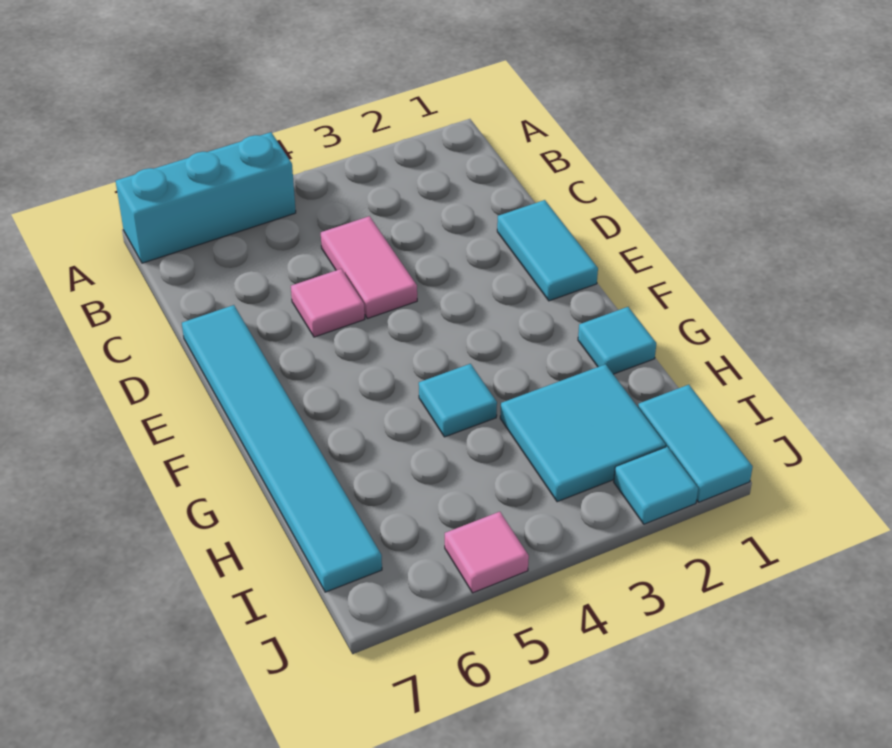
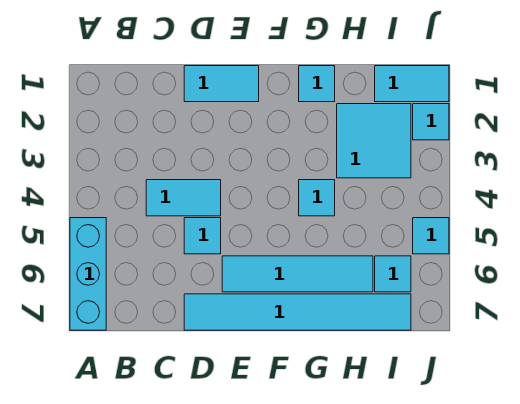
pink tile C4:D4 level 1 -> cyan tile C4:D4 level 1
pink tile D5 level 1 -> cyan tile D5 level 1
none -> cyan tile E6:H6 level 1
none -> cyan tile I6 level 1
pink tile J5 level 1 -> cyan tile J5 level 1

